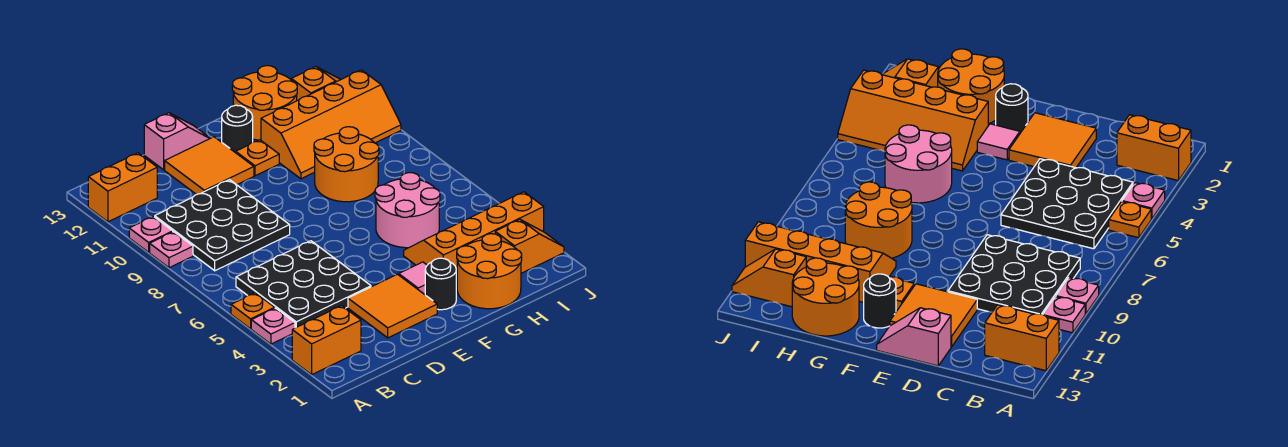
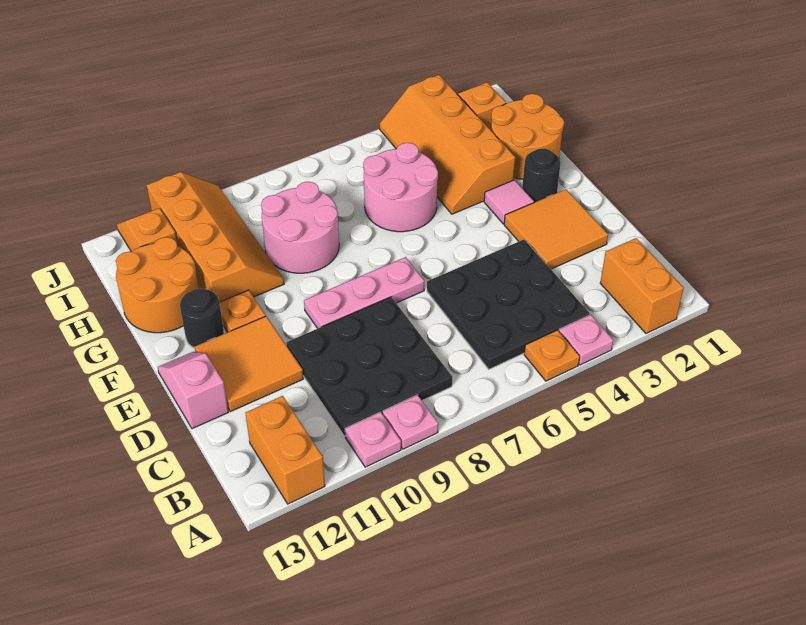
none -> pink plate E7:E9 level 1
orange round brick G8:H9 level 1 -> pink round brick G8:H9 level 1

